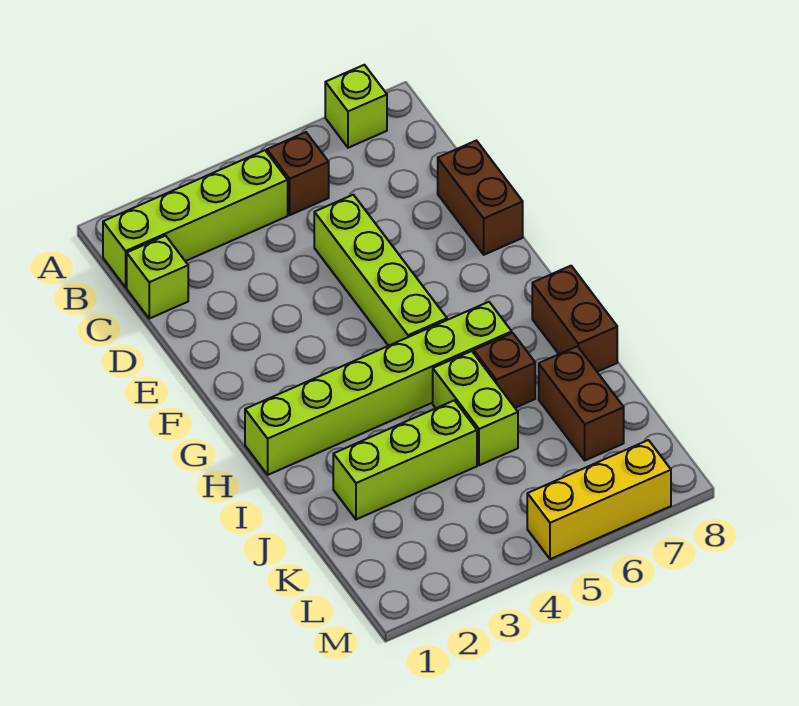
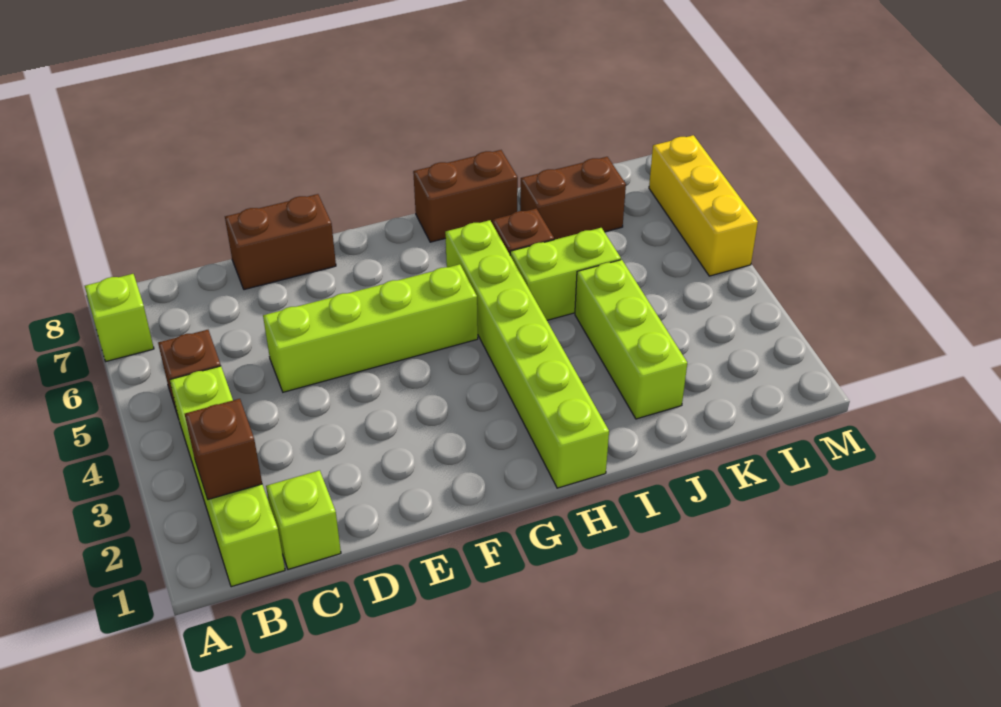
none -> brown brick B2 level 2

